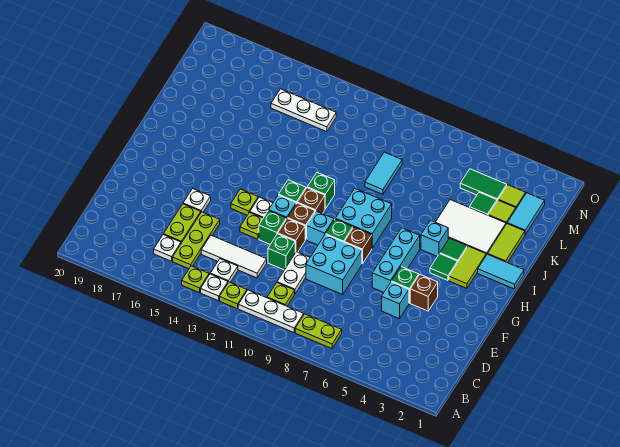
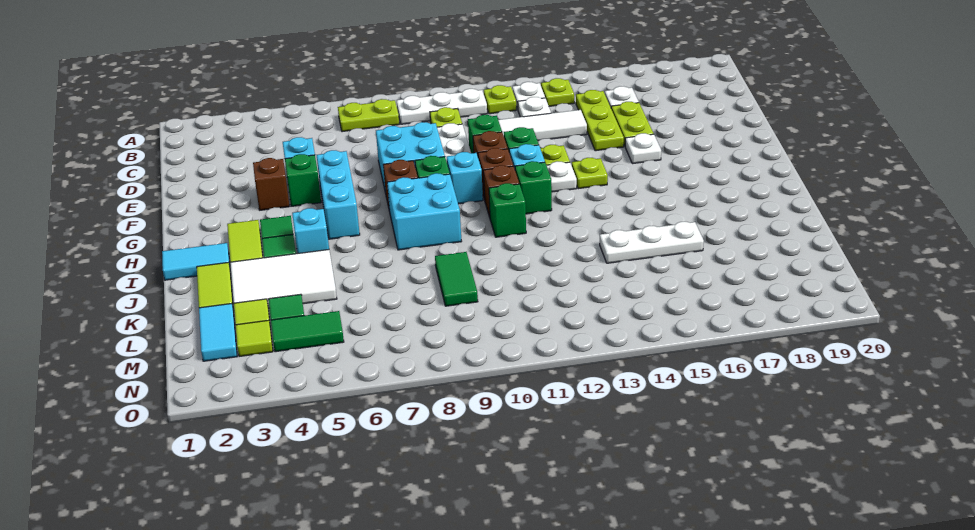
cyan tile K9:L9 level 1 -> green tile K9:L9 level 1
white plate M13:M15 level 1 -> white plate K14:K16 level 1

